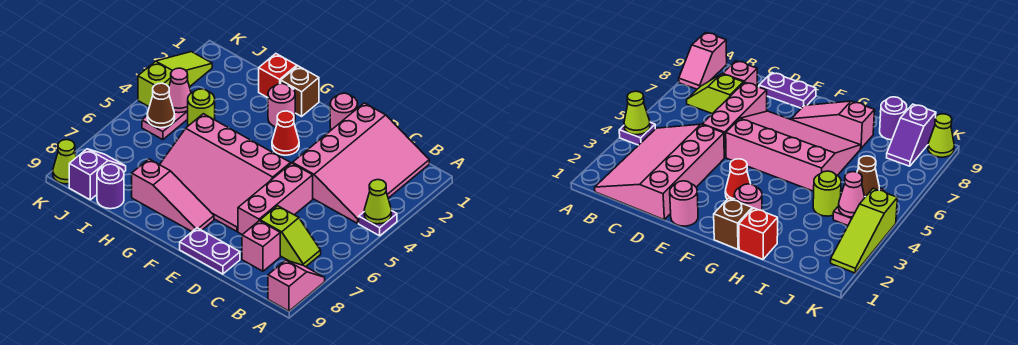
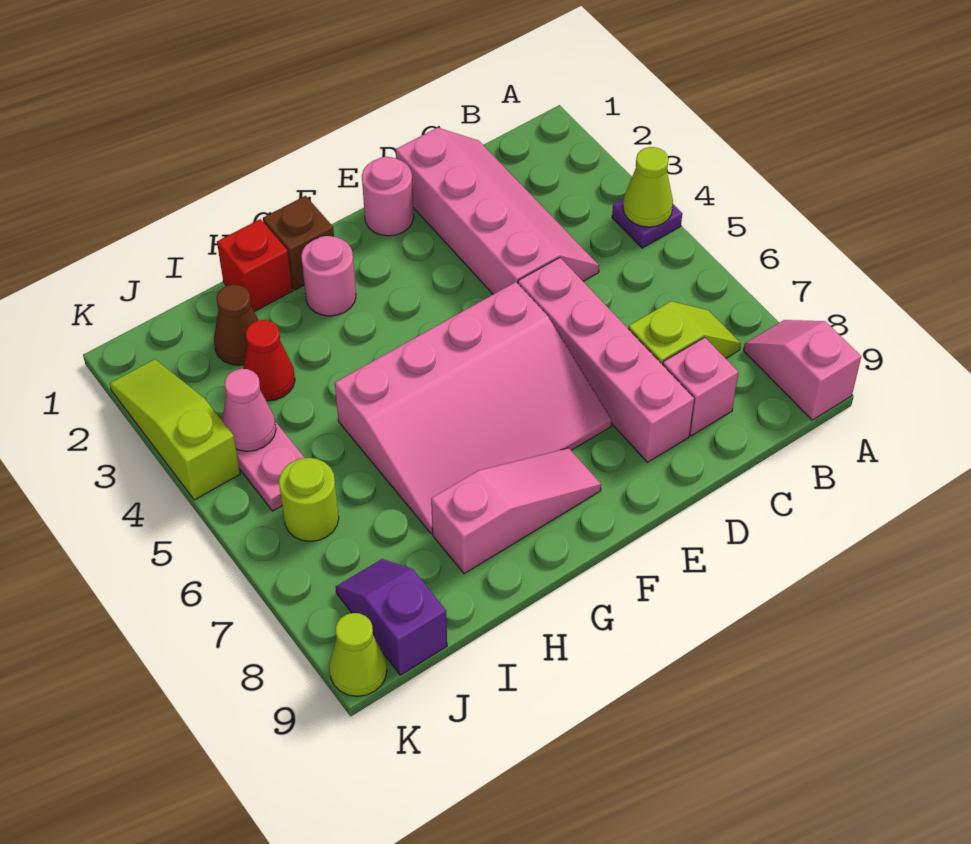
pink slope B1:D4 level 1 top D -> pink slope C1:D4 level 1 top D
pink brick D5:D7 level 1 -> pink brick D5:D8 level 1
purple plate D9:E9 level 1 -> none
red cone F3 level 1 -> red cone I3 level 1
lime round brick I4 level 1 -> lime round brick J6 level 1
purple round brick I9 level 1 -> none
brown cone J5 level 2 -> brown cone I2 level 1

